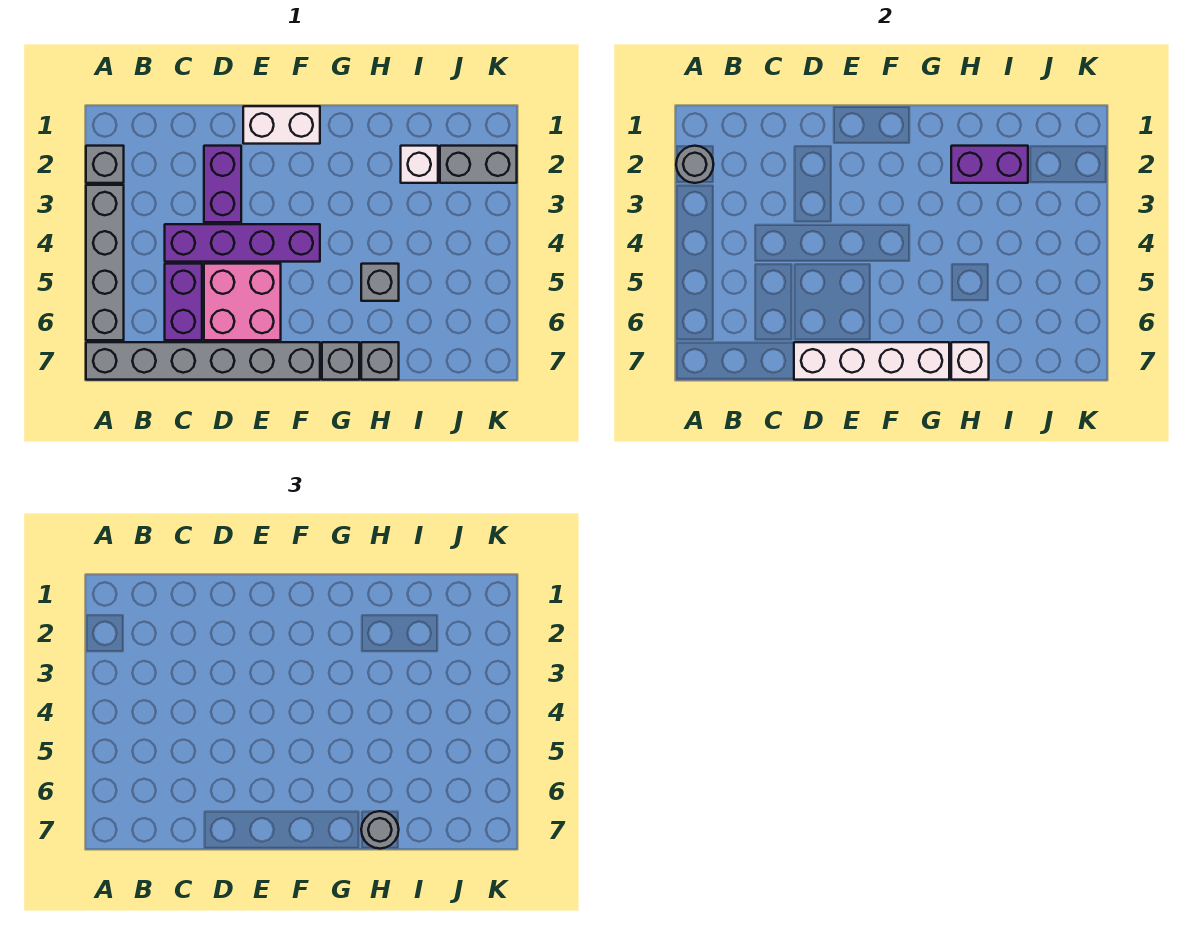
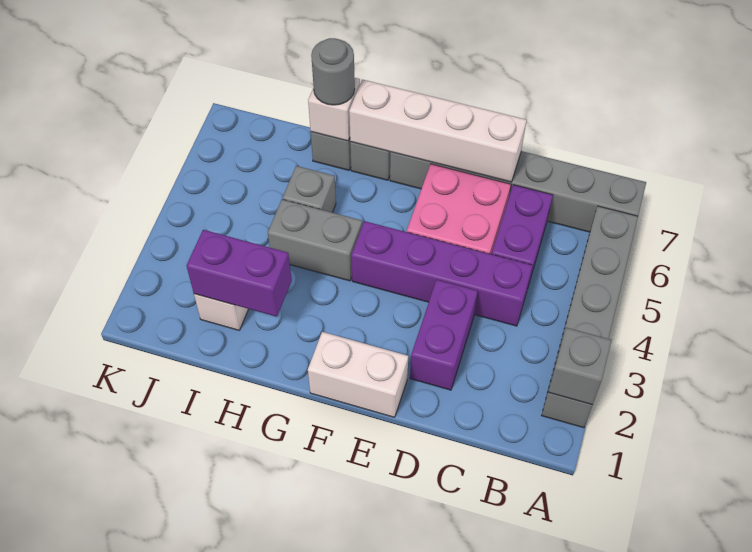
grey round brick A2 level 2 -> grey brick A2 level 2
grey brick J2:K2 level 1 -> grey brick G4:H4 level 1

